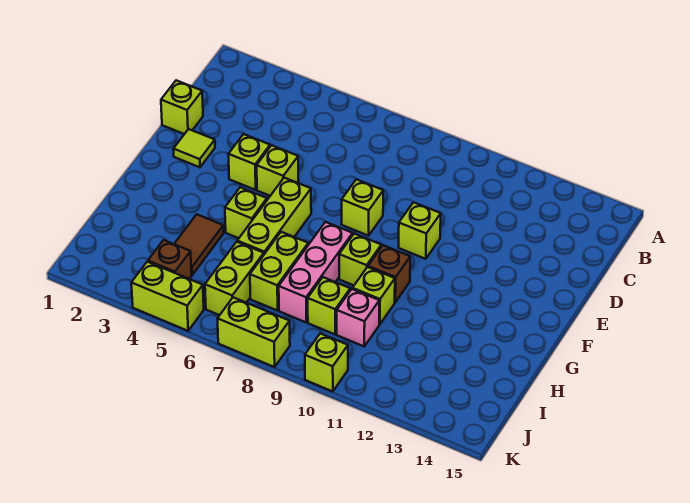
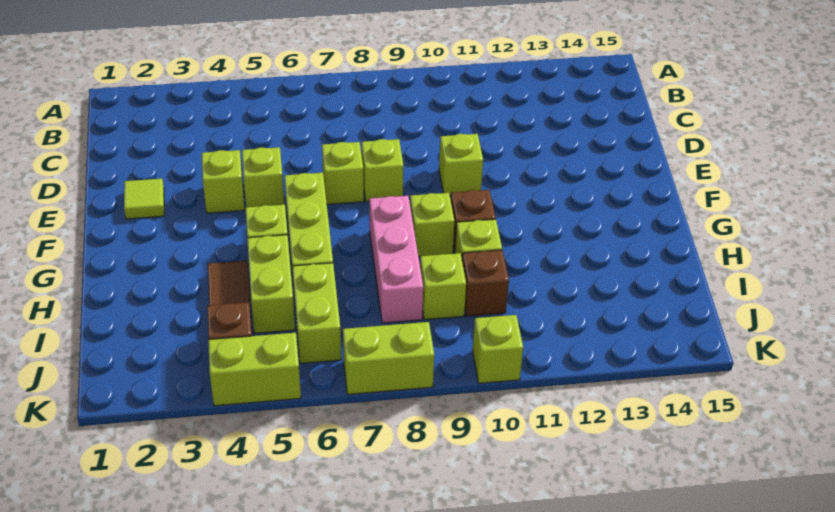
lime brick D1 level 1 -> lime brick E7 level 1
lime brick H7:I7 level 1 -> lime brick H5:I5 level 1
pink brick I10 level 1 -> brown brick I10 level 1

